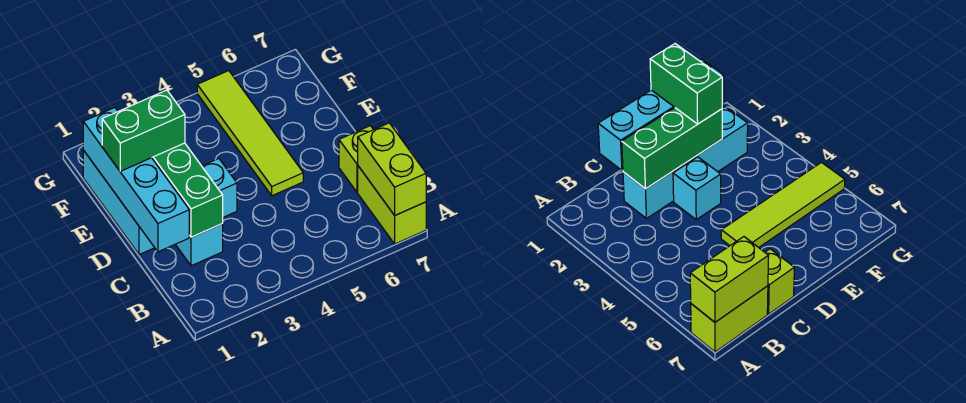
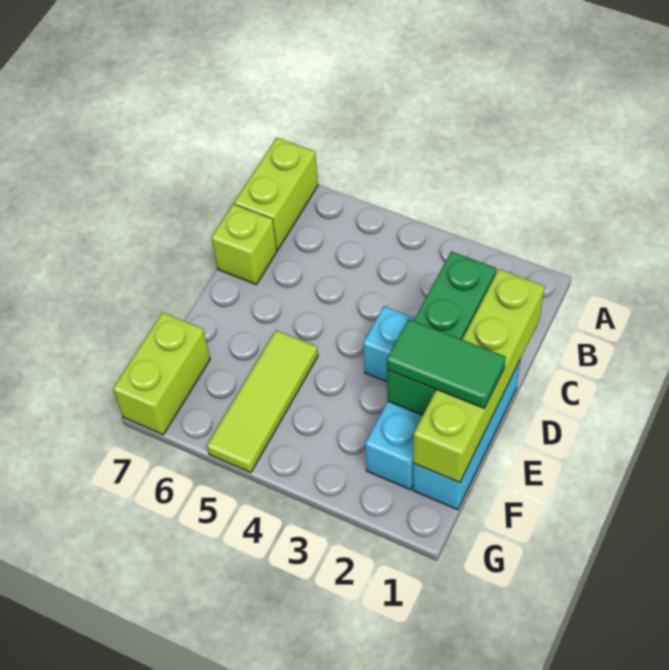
lime brick A7:B7 level 2 -> lime brick F7:G7 level 1
cyan brick C1:F1 level 2 -> lime brick C1:F1 level 2
lime tile D5:G5 level 1 -> lime tile E5:G5 level 1
green brick E1:E2 level 3 -> green tile E1:E2 level 3

